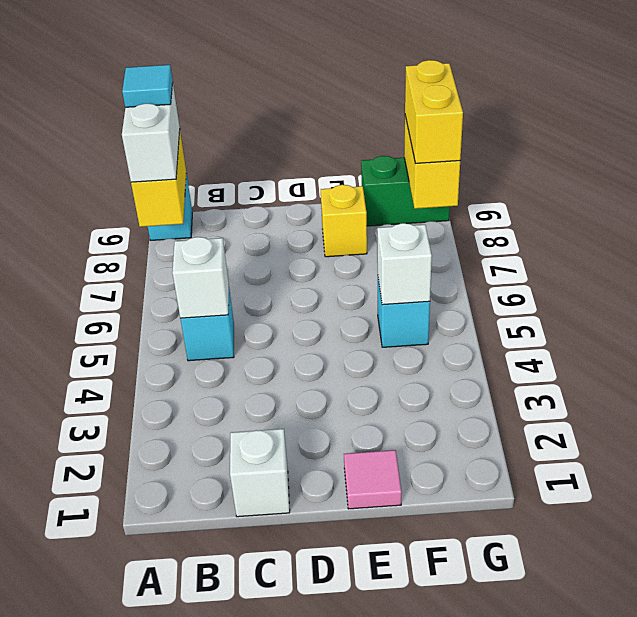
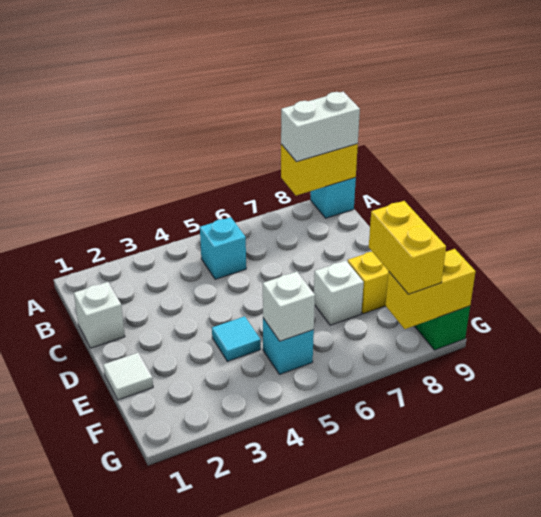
cyan tile A9 level 4 -> cyan tile E4 level 1
white brick B5 level 2 -> white brick E7 level 1
pink tile E1 level 1 -> white tile E1 level 1
yellow brick G8:G9 level 3 -> yellow brick F8:G8 level 3

